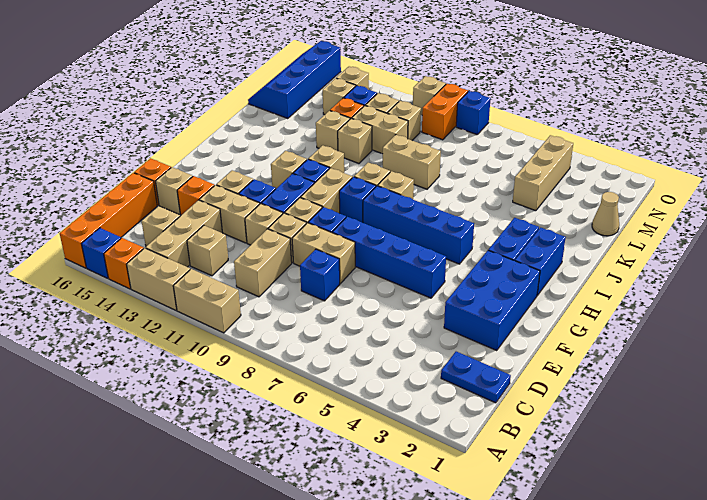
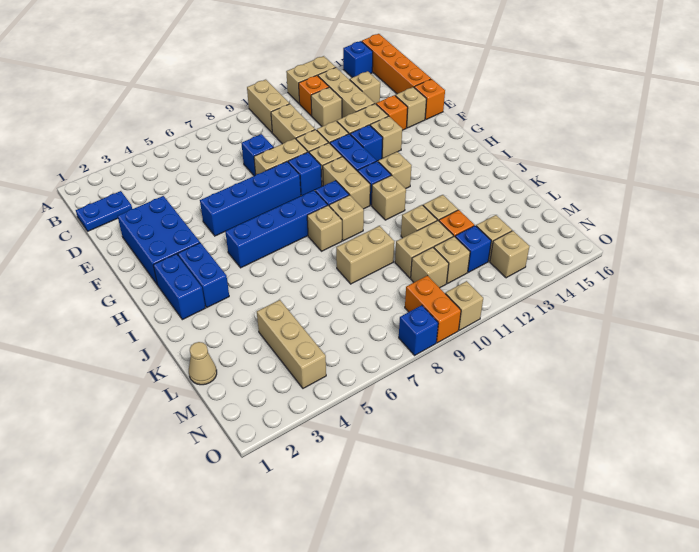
tan brick A10:A11 level 1 -> tan brick A10:B10 level 1
orange brick A14 level 1 -> orange brick B12 level 1
blue slope L15:O16 level 1 top 15 -> none

